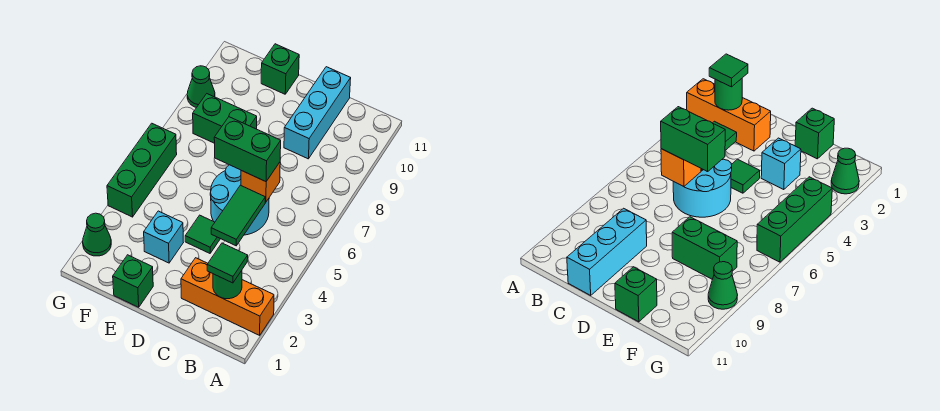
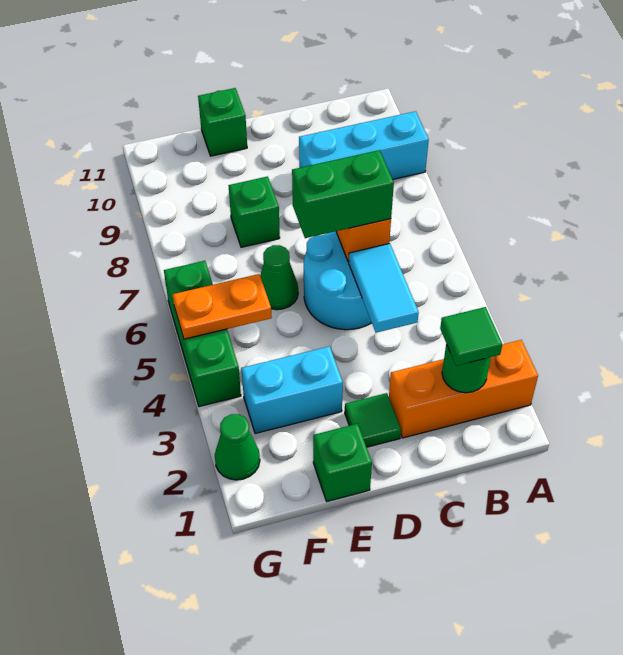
green tile C4:C5 level 2 -> cyan tile C4:C5 level 2
cyan brick C9:C11 level 1 -> cyan brick A9:C9 level 1
green tile D4 level 1 -> green tile D2 level 1
cyan brick E3 level 1 -> cyan brick E3:F3 level 1
green brick E8:F8 level 1 -> green brick E8 level 1
none -> orange plate F5:G5 level 2
green cone G9 level 1 -> green cone E6 level 1

